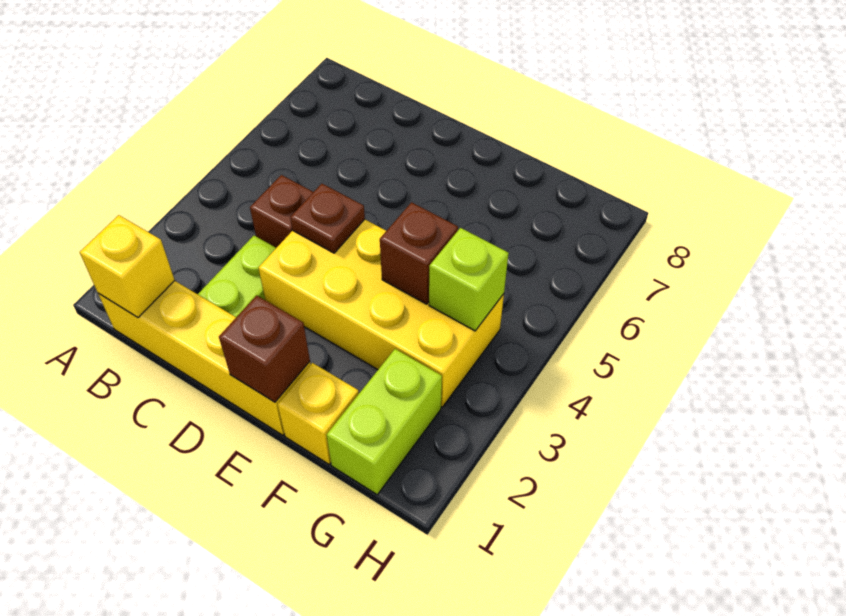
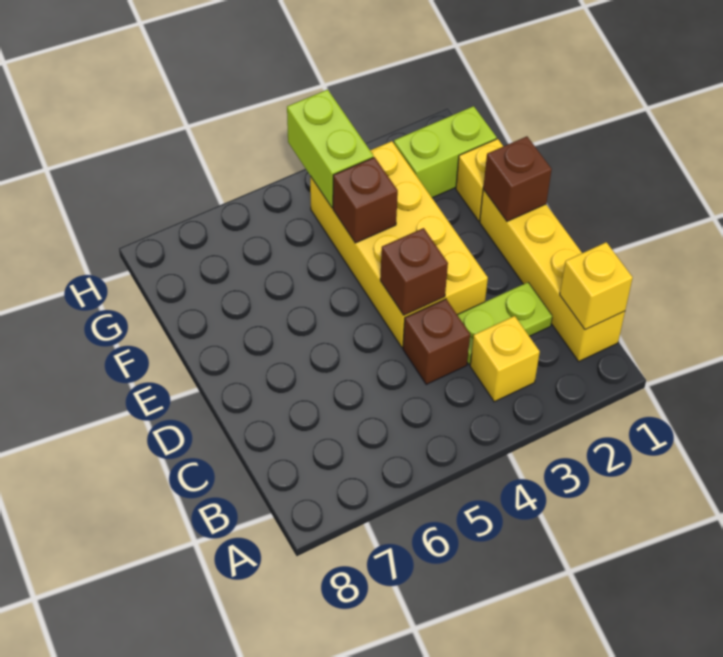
none -> yellow brick B3 level 1
brown plate D4 level 2 -> brown brick D4 level 2
lime brick G4 level 2 -> lime brick G4:H4 level 2

